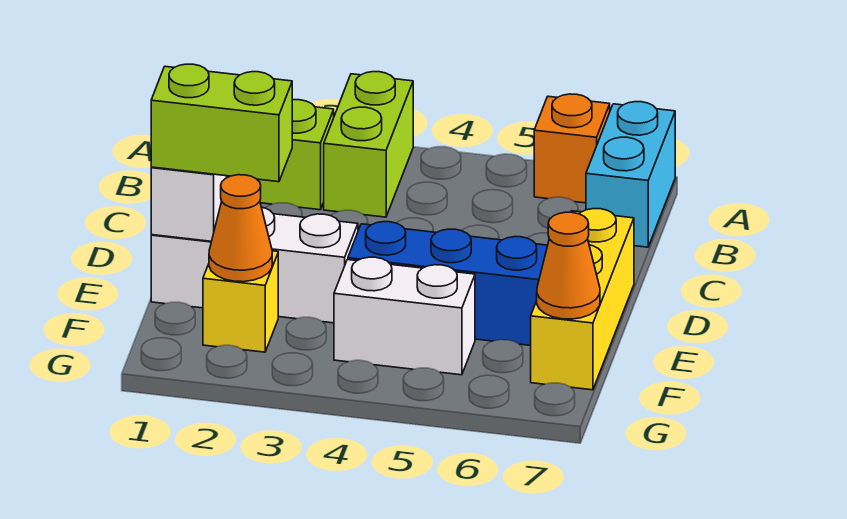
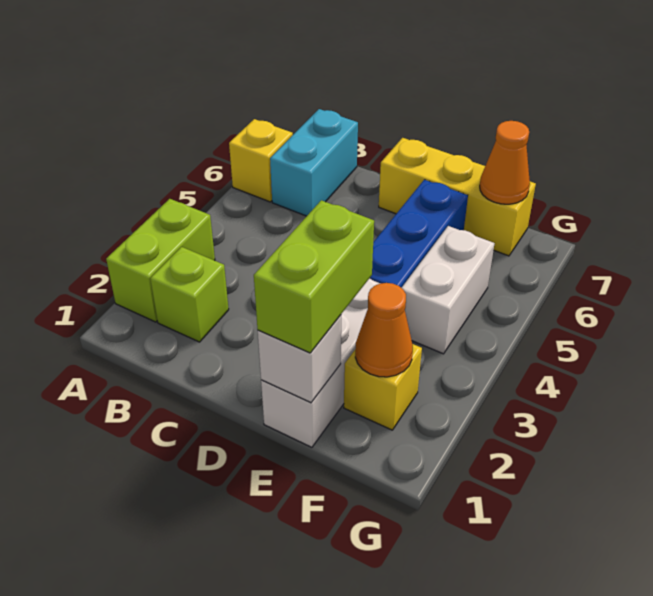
lime brick A3:B3 level 1 -> lime brick A2:A3 level 1
orange brick A6 level 1 -> yellow brick A6 level 1
cyan brick A7:B7 level 1 -> cyan brick B6:B7 level 1

